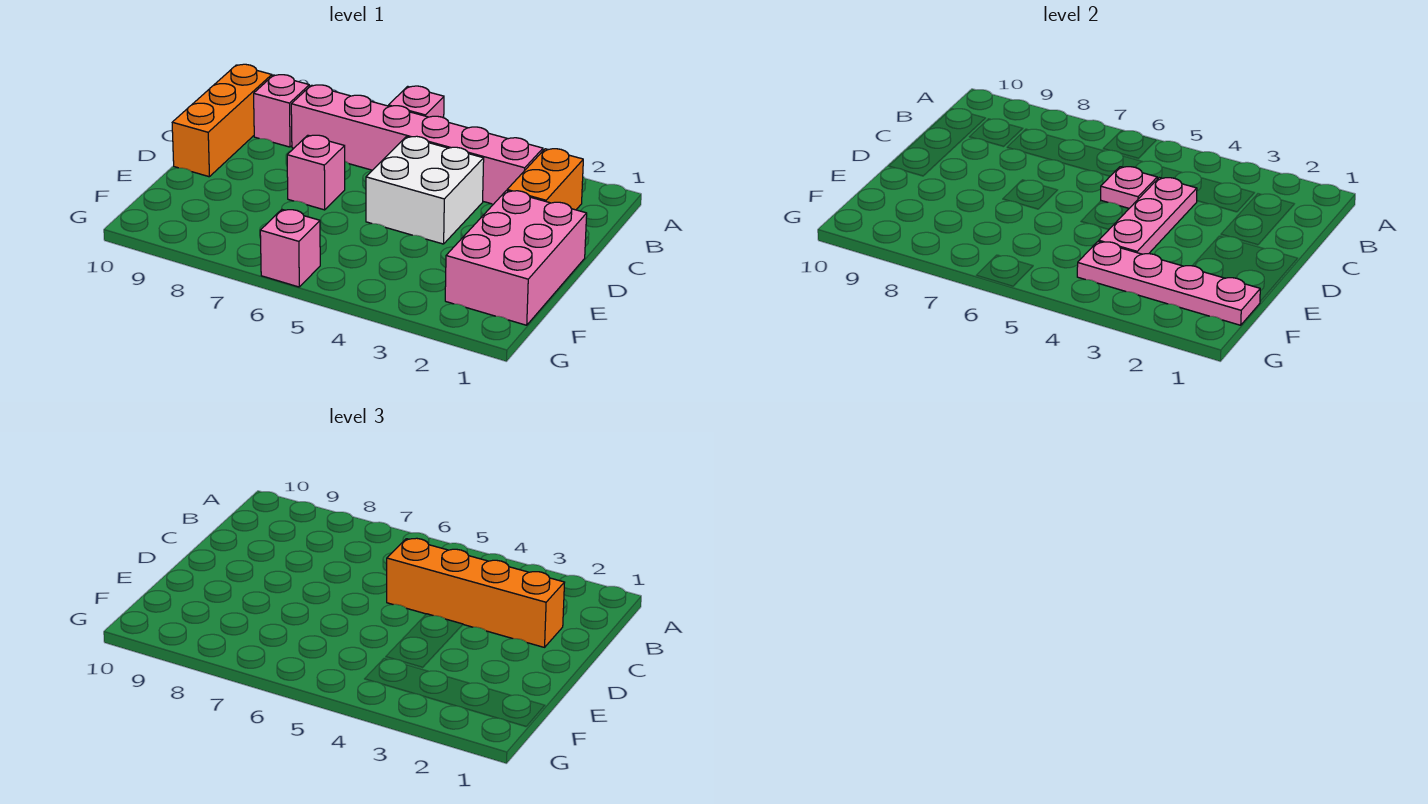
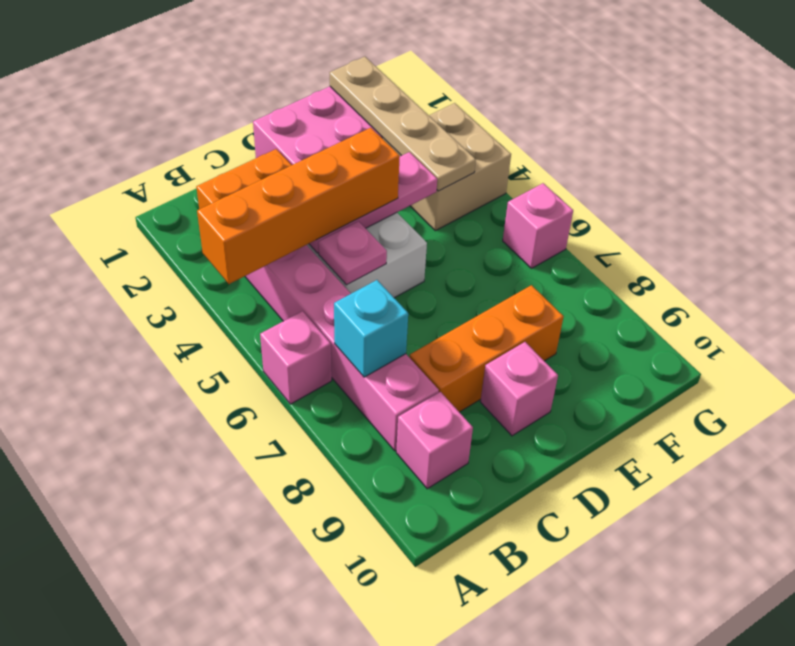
none -> cyan brick B7 level 2
orange brick B10:D10 level 1 -> orange brick C8:E8 level 1
orange brick C2:C5 level 3 -> orange brick A4:D4 level 3
pink brick D7 level 1 -> pink brick D9 level 1
pink plate F1:F4 level 2 -> tan plate F1:F4 level 2
none -> tan brick F3:G4 level 1

